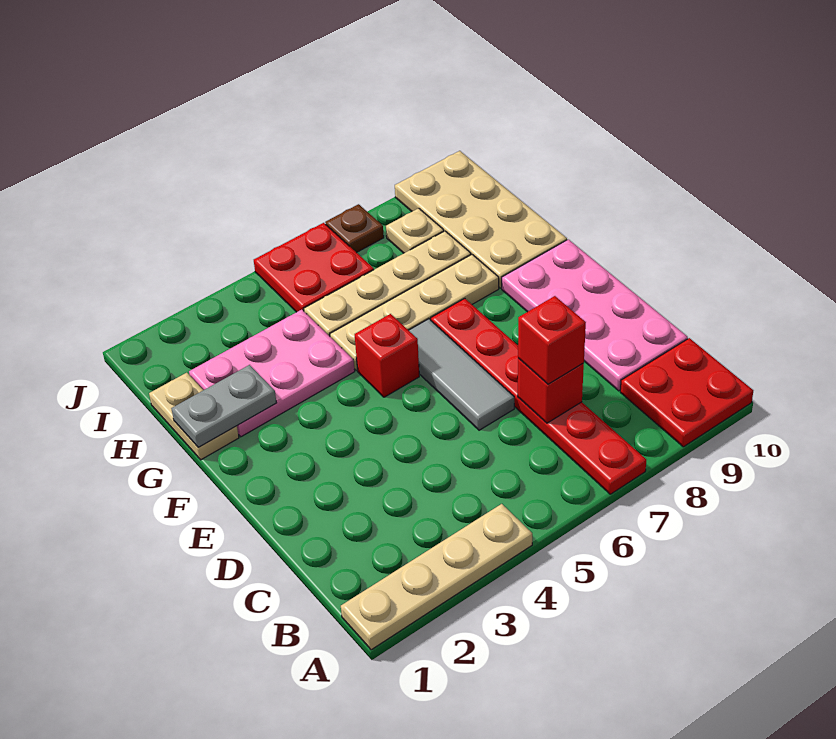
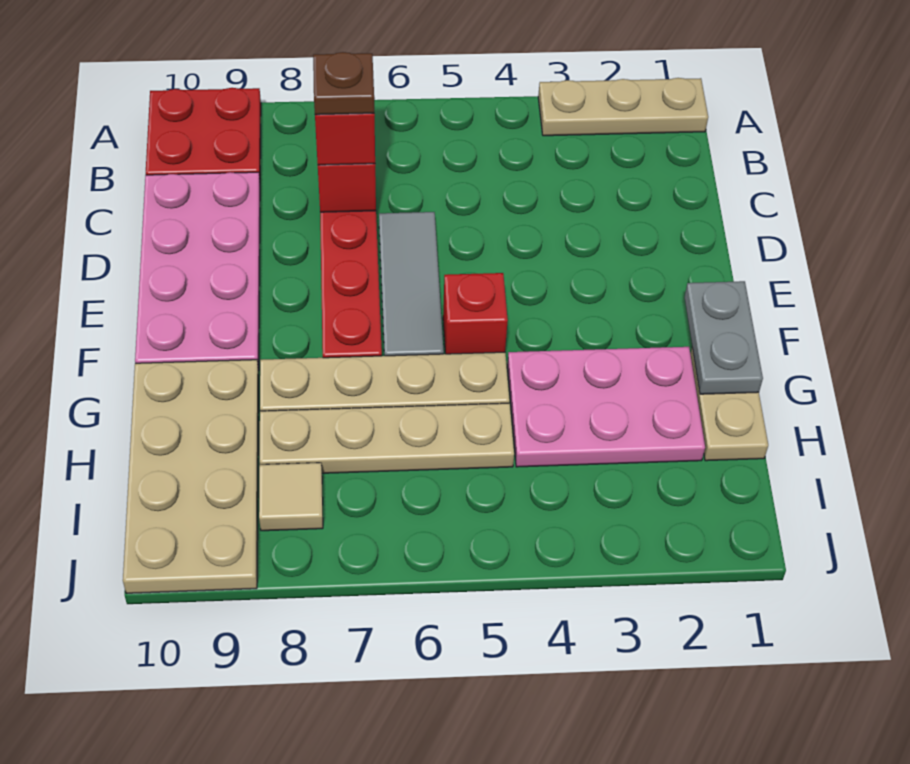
tan plate A1:A4 level 1 -> tan plate A1:A3 level 1
grey plate G1:G2 level 2 -> grey plate F1:G1 level 2
red plate I5:J6 level 1 -> none
tan plate I8 level 1 -> tan tile I8 level 1
brown plate J7 level 1 -> brown plate C7 level 4

